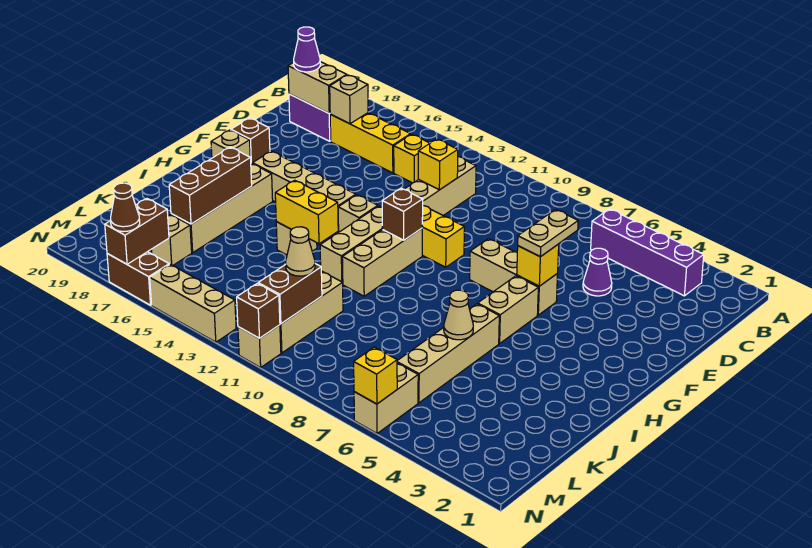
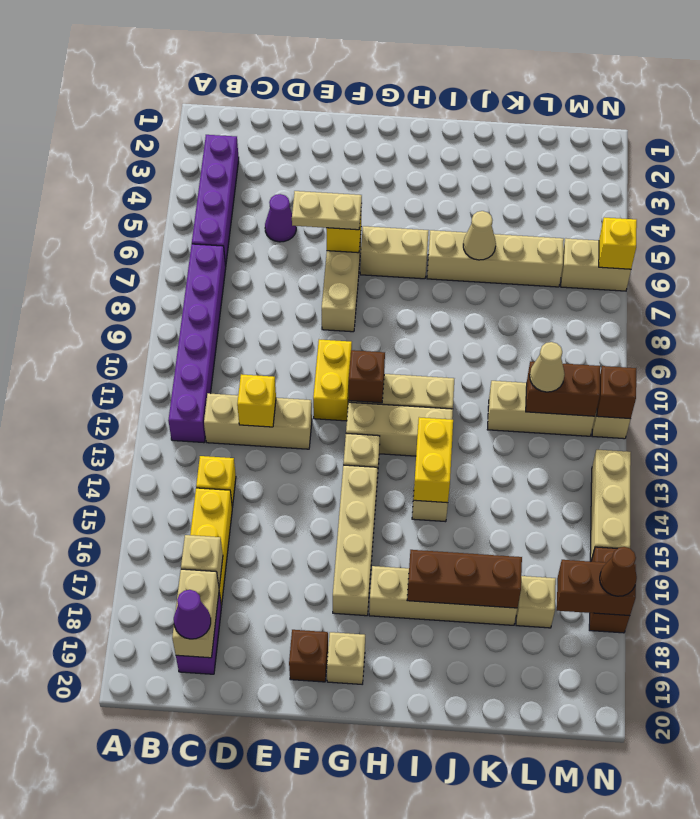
none -> purple brick B7:B12 level 1

